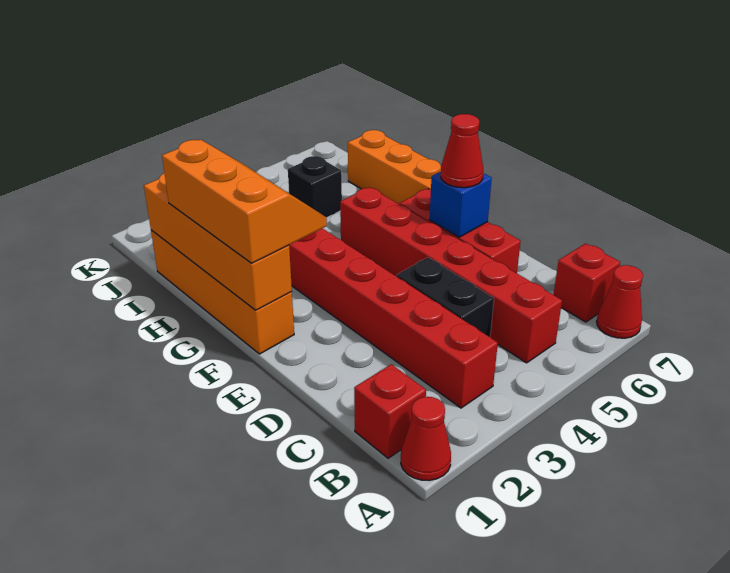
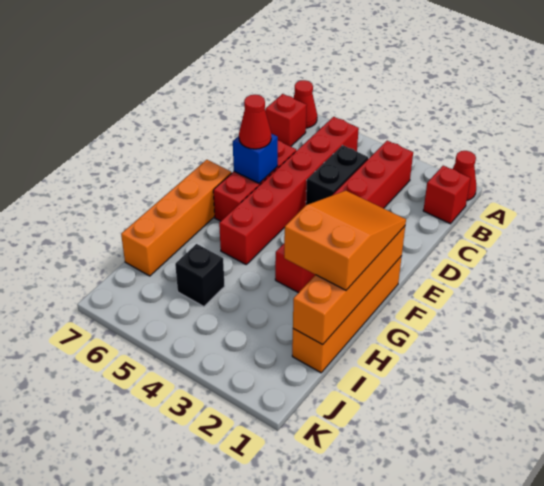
orange slope F1:H2 level 3 top 1 -> orange slope F1:H2 level 3 top H

